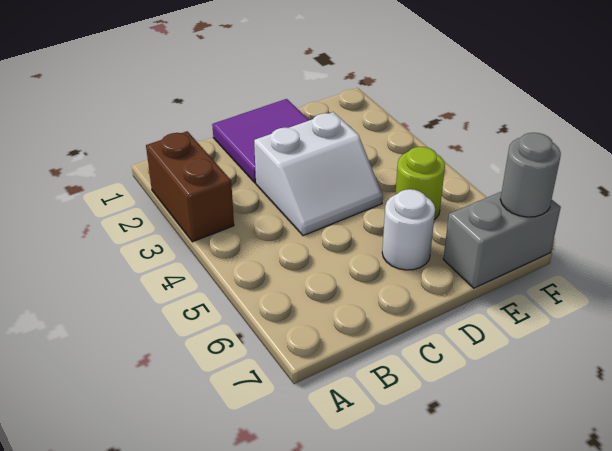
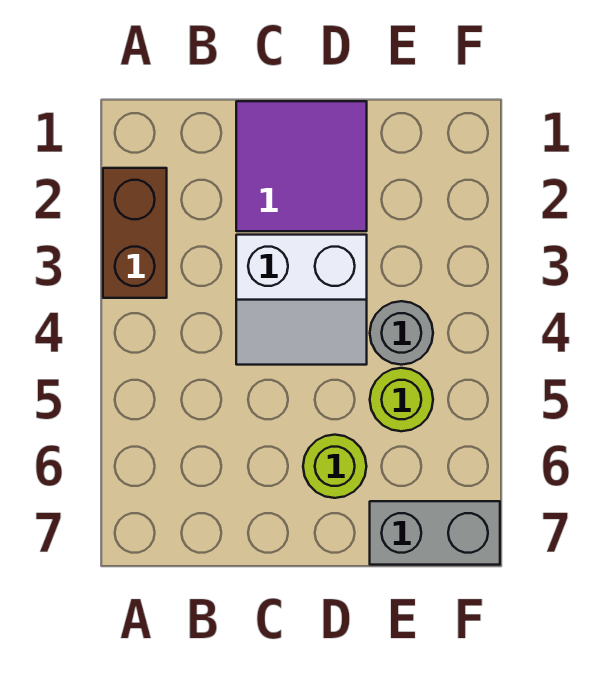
white round brick D6 level 1 -> lime round brick D6 level 1
grey round brick F7 level 2 -> grey round brick E4 level 1

